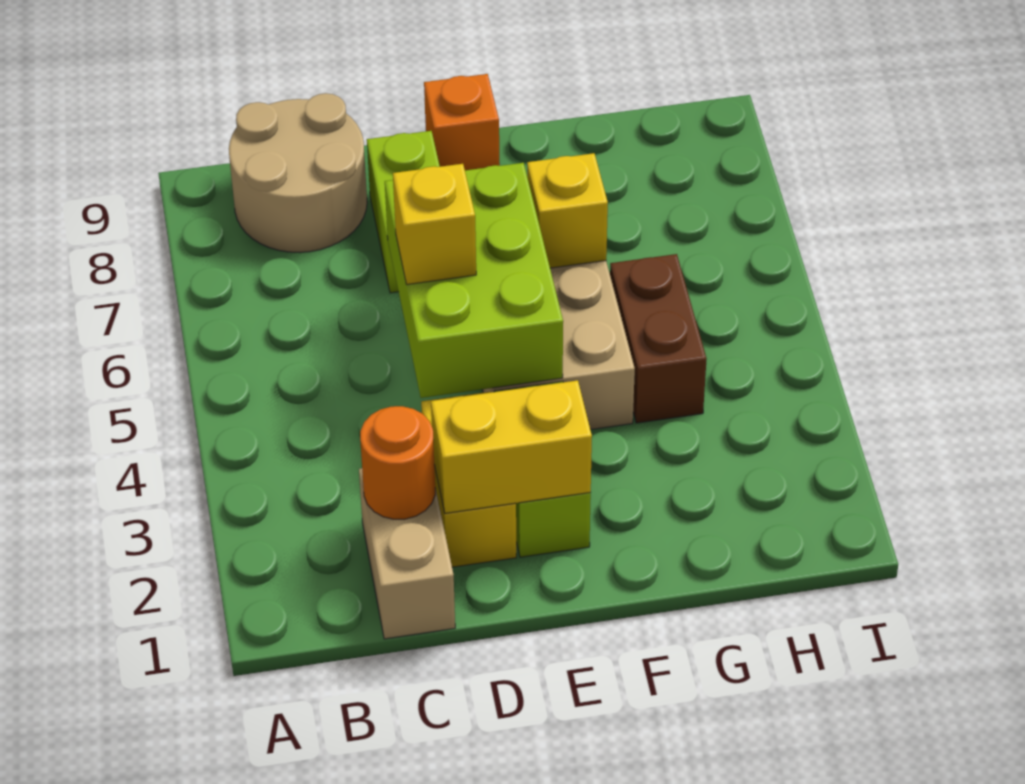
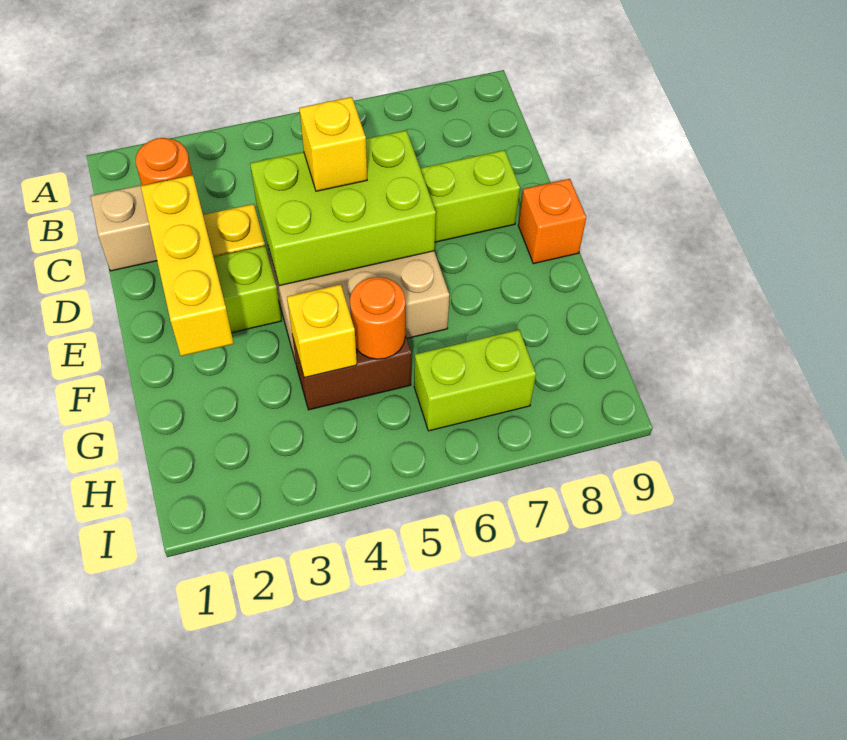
tan round brick B8:C9 level 1 -> none
yellow brick D2:E2 level 2 -> yellow brick D2:F2 level 2
yellow brick F6 level 2 -> yellow brick G4 level 2
none -> orange round brick G5 level 2
none -> lime brick H6:H7 level 1

